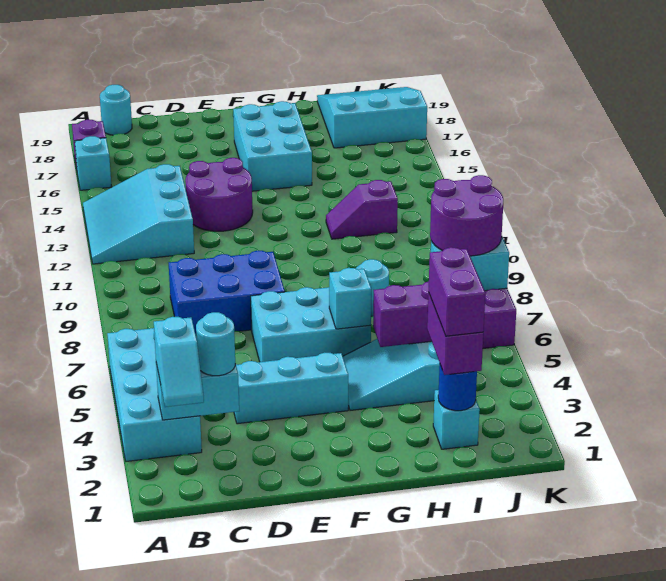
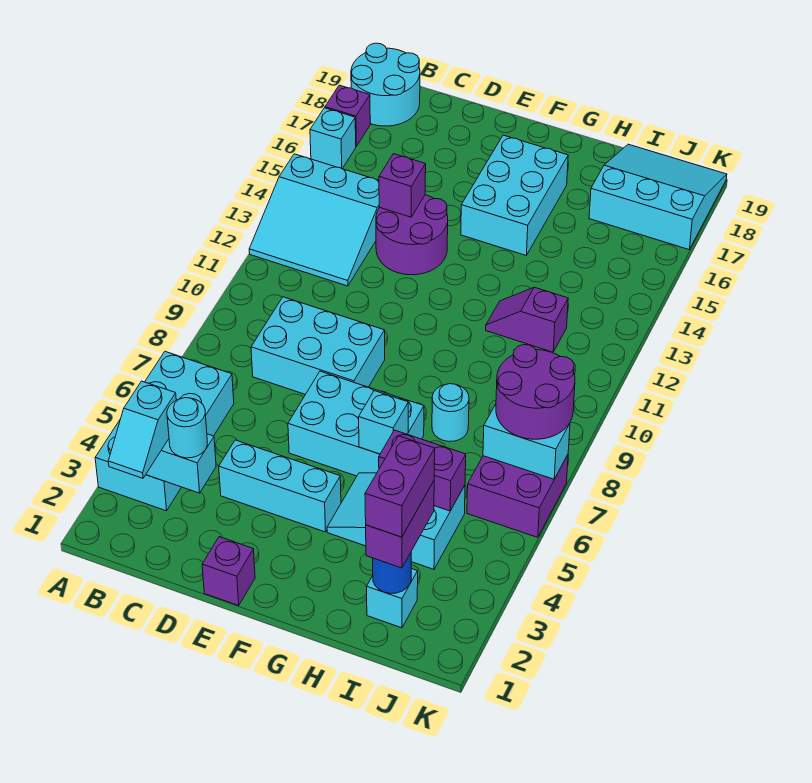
cyan slope A12:C14 level 1 top C -> cyan slope A12:C14 level 1 top 14
cyan round brick B19 level 1 -> cyan round brick A18:B19 level 1
blue brick C8:E9 level 1 -> cyan brick C8:E9 level 1
none -> purple brick D14 level 2
none -> purple brick E1 level 1

